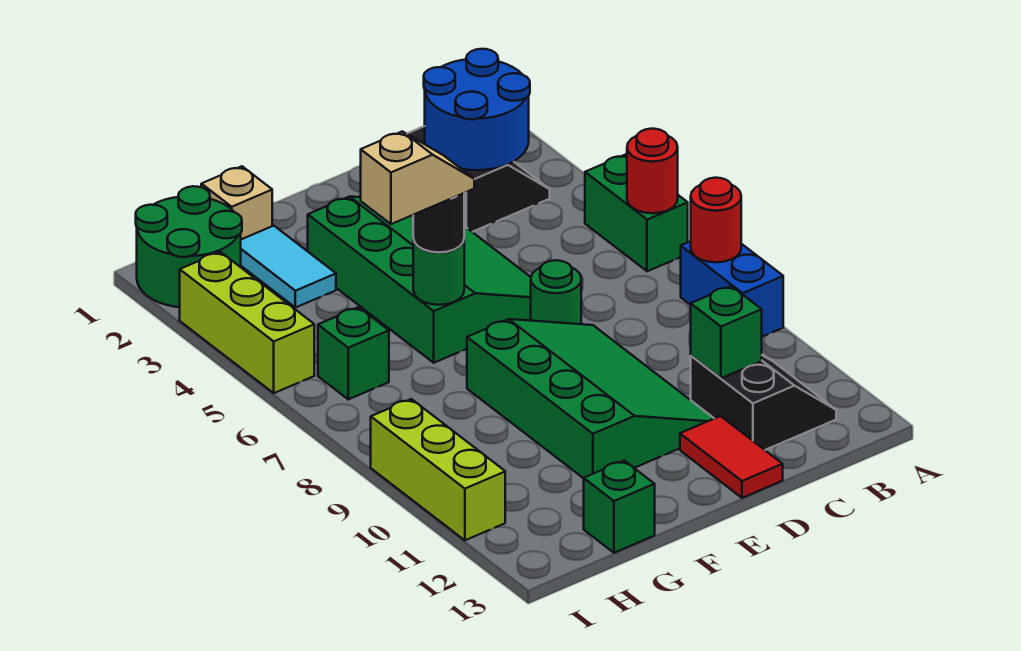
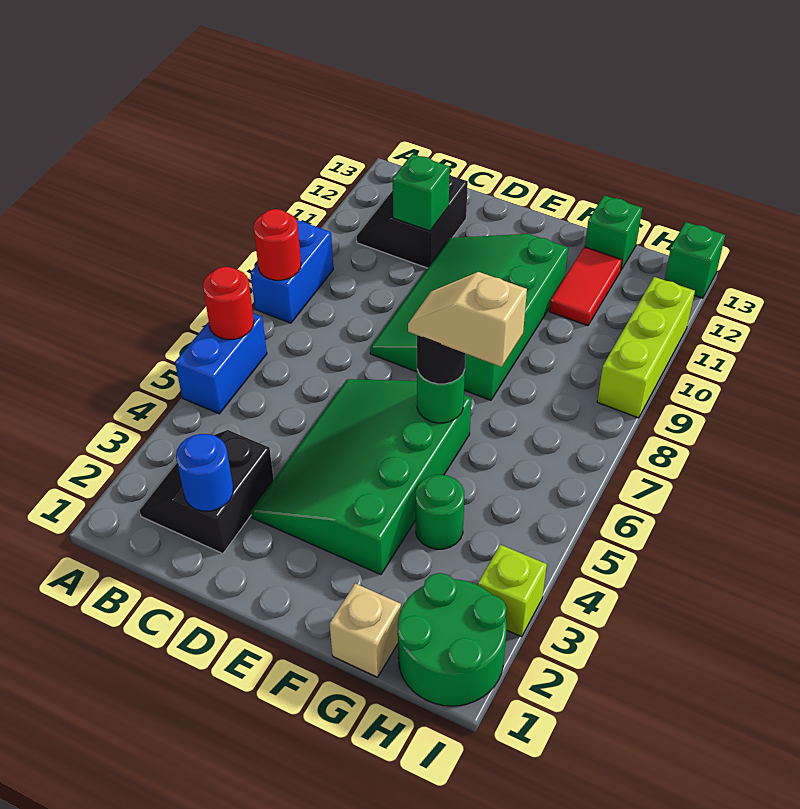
green brick A5:A6 level 1 -> blue brick A5:A6 level 1
blue round brick B2:C3 level 2 -> blue round brick C2 level 2
green round brick D7 level 1 -> green round brick G4 level 1
red tile D12:D13 level 1 -> red tile G11:G12 level 1
cyan tile G2:G3 level 1 -> none
green brick H6 level 1 -> green brick I13 level 1
lime brick I3:I5 level 1 -> lime brick I3 level 1

